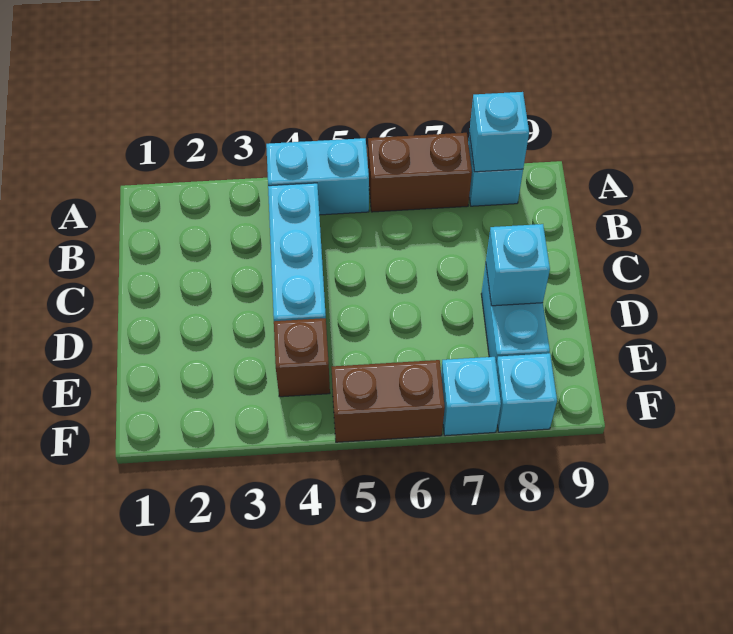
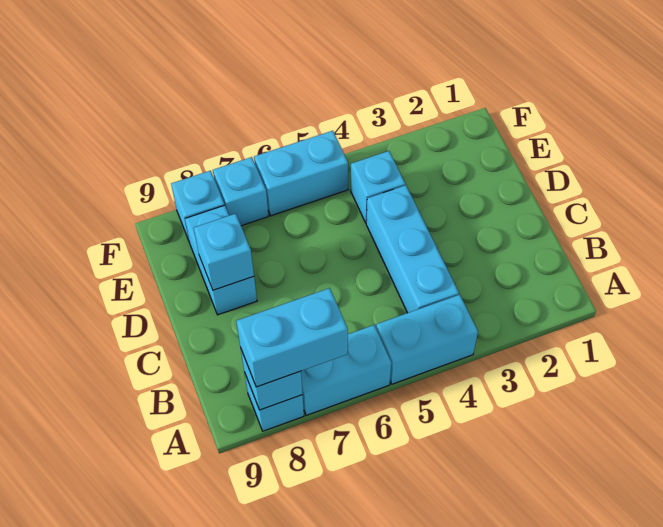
brown brick A6:A7 level 1 -> cyan brick A6:A7 level 1
none -> cyan brick A7:A8 level 3
brown brick E4 level 1 -> cyan brick E4 level 1
brown brick F5:F6 level 1 -> cyan brick F5:F6 level 1

